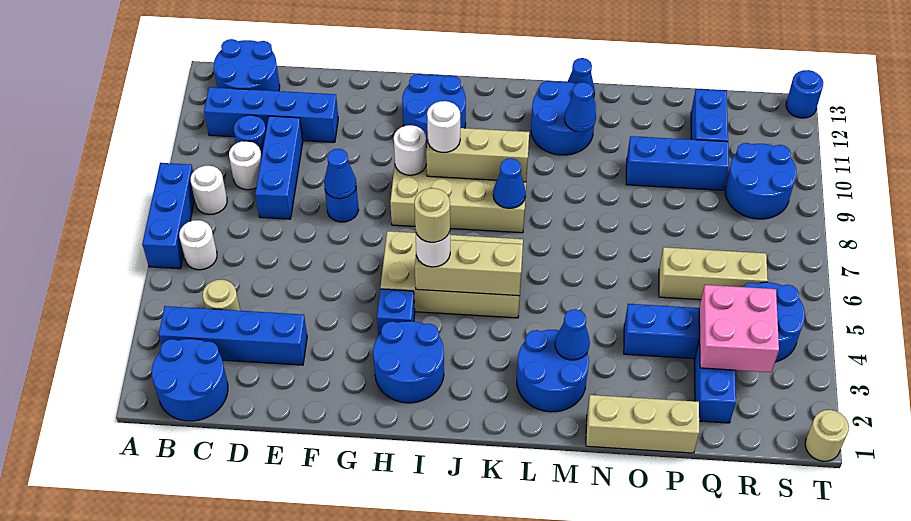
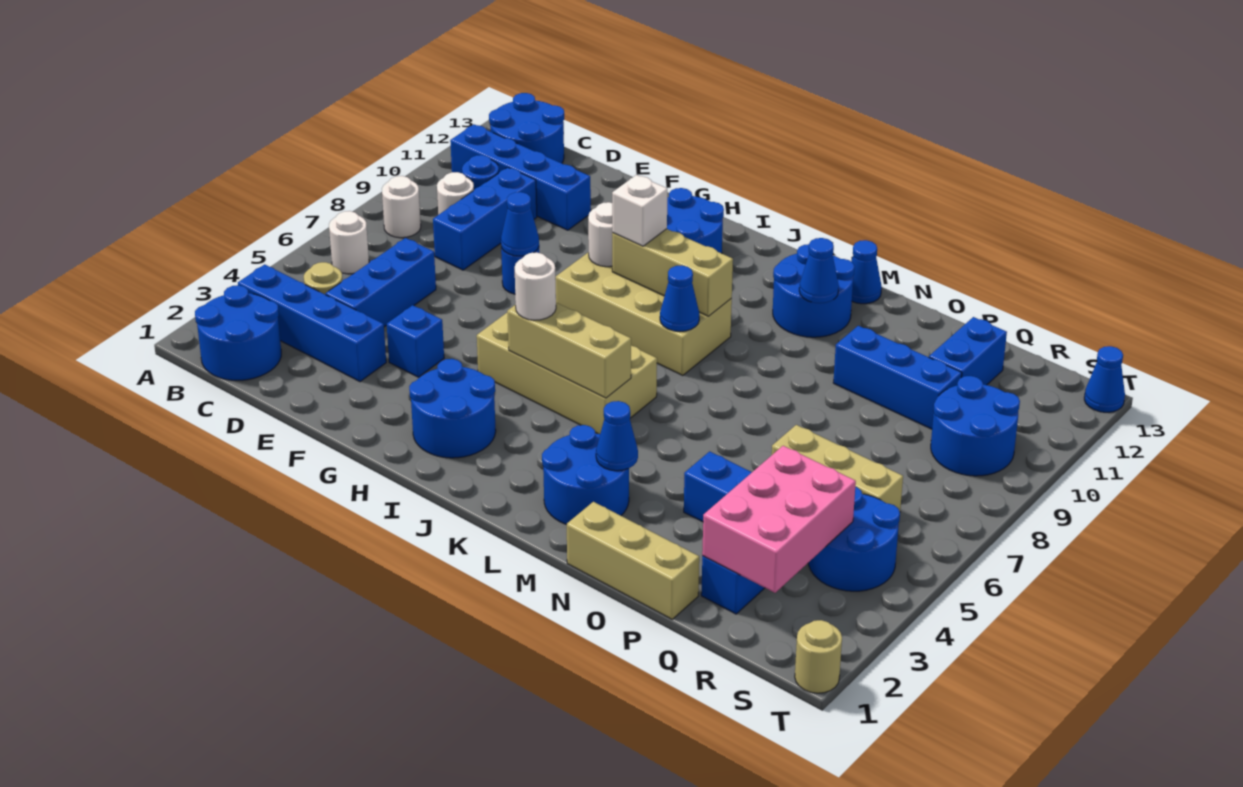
blue brick A6:A8 level 1 -> blue brick D4:D6 level 1
blue brick H4 level 1 -> blue brick F4 level 1
tan round brick I5 level 4 -> none
white round brick I9 level 3 -> white brick I9 level 3
pink brick Q3:R4 level 2 -> pink brick Q2:R4 level 2
blue round brick T13 level 1 -> blue cone T13 level 1

